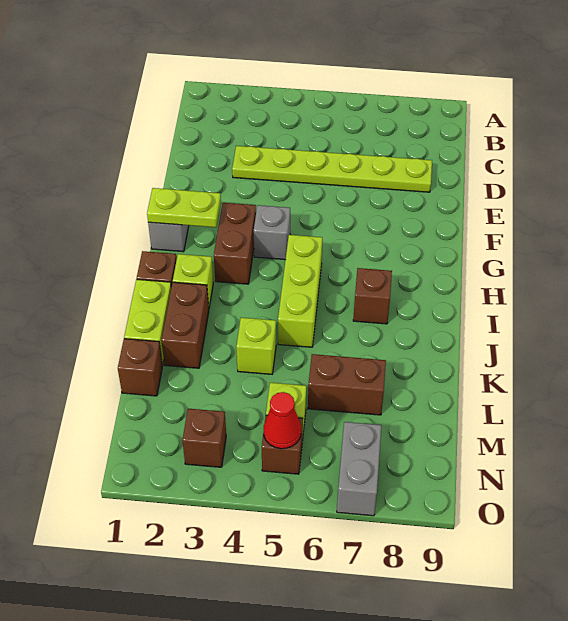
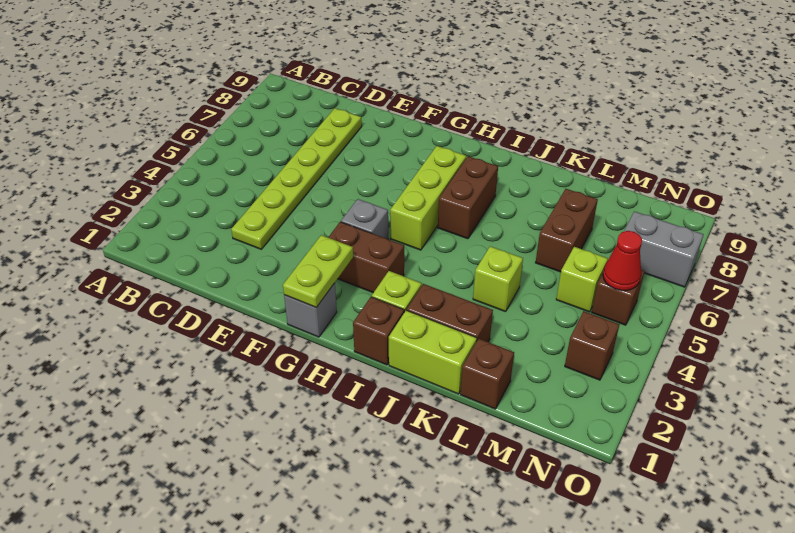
lime brick H5:J5 level 1 -> lime brick H5:H7 level 1
brown brick I7 level 1 -> brown brick I6:I7 level 1

